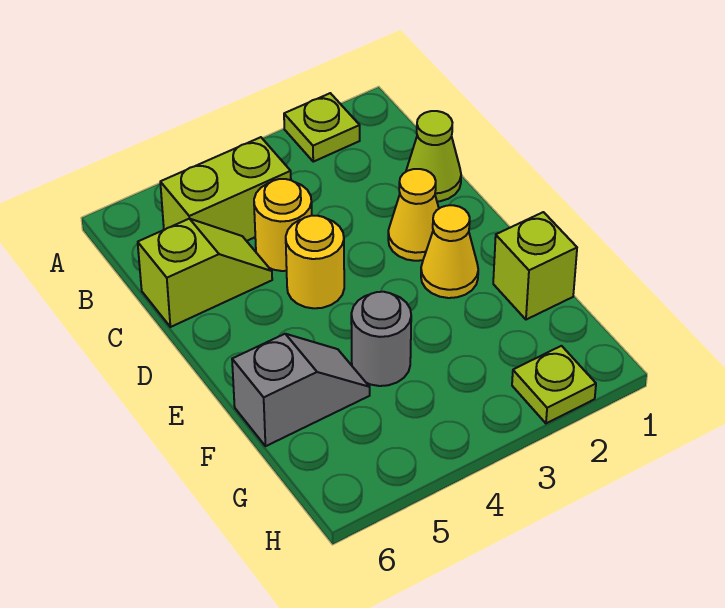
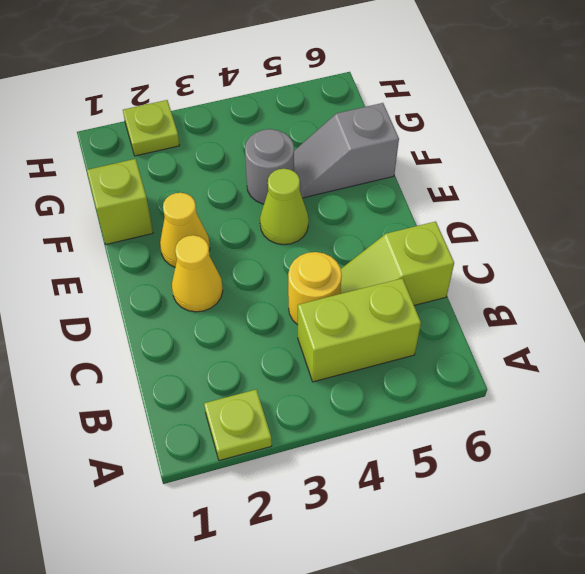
lime cone C1 level 1 -> lime cone E4 level 1
yellow round brick D4 level 1 -> none

